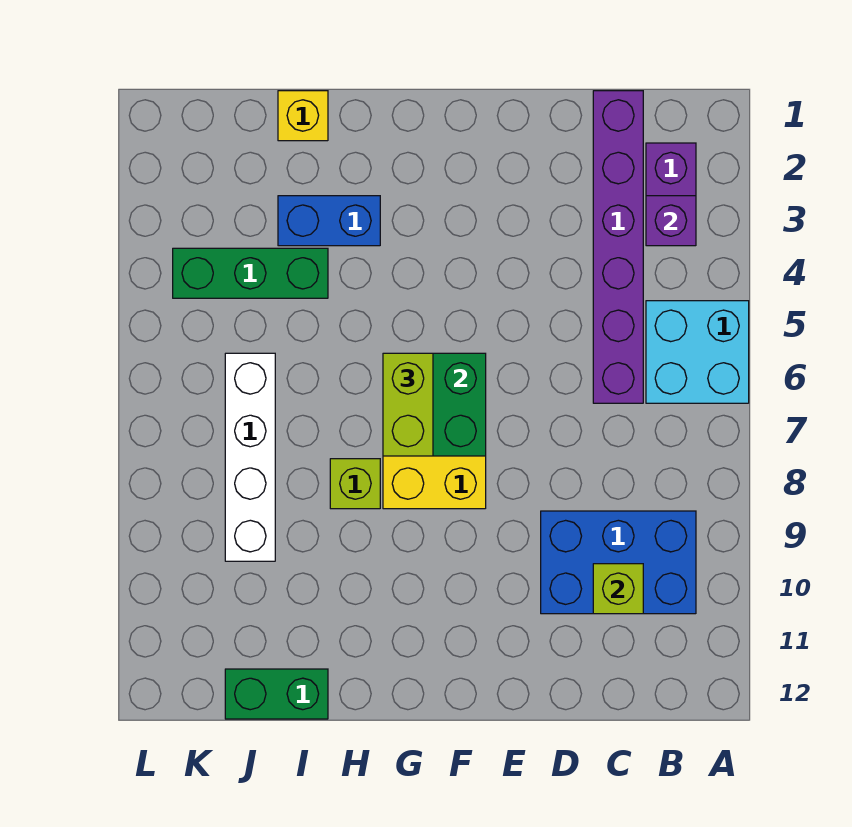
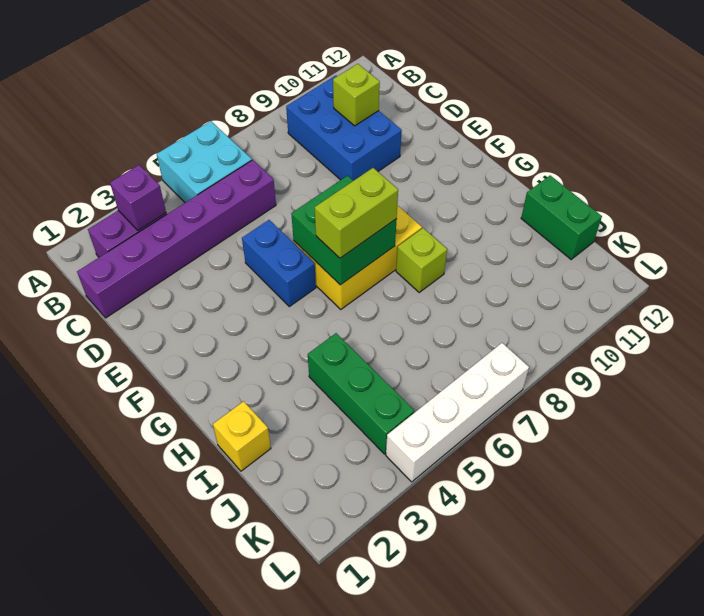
blue brick H3:I3 level 1 -> blue brick E5:F5 level 1
white brick J6:J9 level 1 -> white brick L4:L7 level 1

